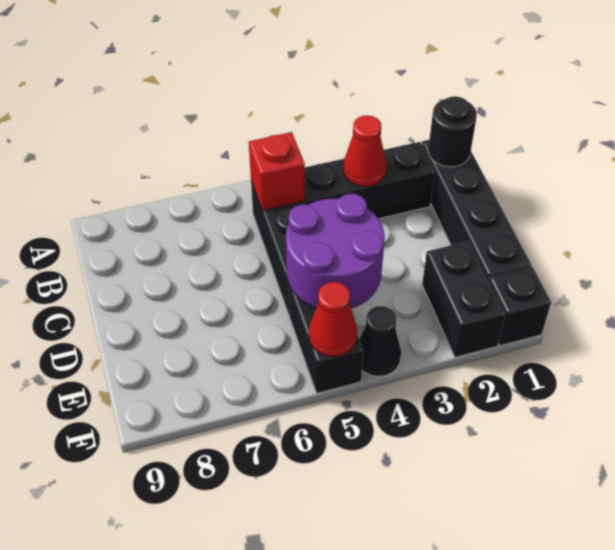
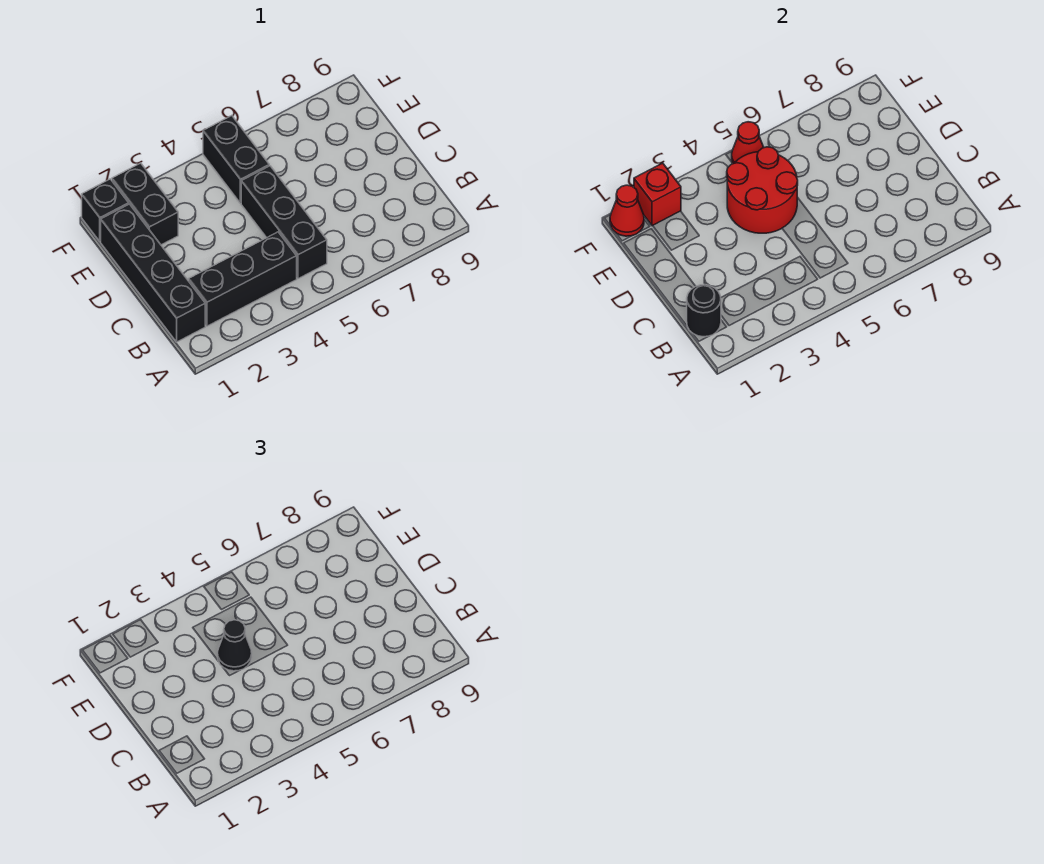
red cone B3 level 2 -> red cone F1 level 2
red brick B5 level 2 -> red brick F2 level 2
purple round brick D4:E5 level 2 -> red round brick D4:E5 level 2
black cone F4 level 1 -> black cone D4 level 3

